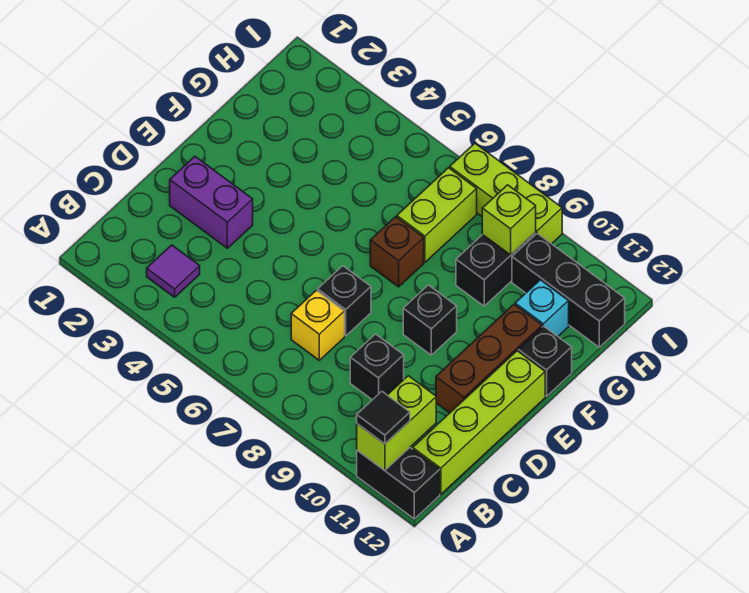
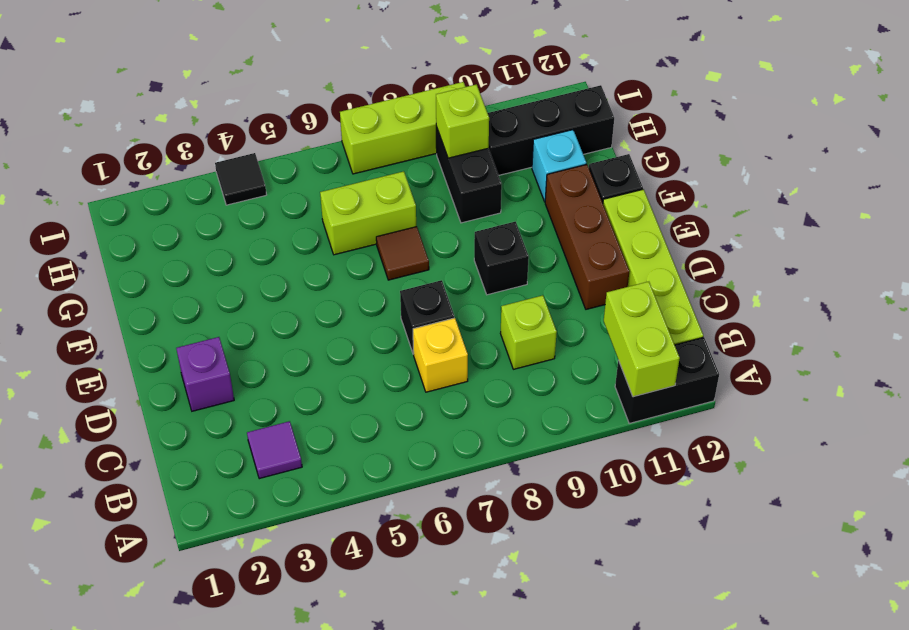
black tile A11 level 3 -> black tile I4 level 1
black brick C9 level 1 -> lime brick C9 level 1
purple brick D2:D3 level 1 -> purple brick D2 level 1
brown brick F7 level 1 -> brown tile F7 level 1
lime brick G7:H7 level 1 -> lime brick G6:G7 level 1

